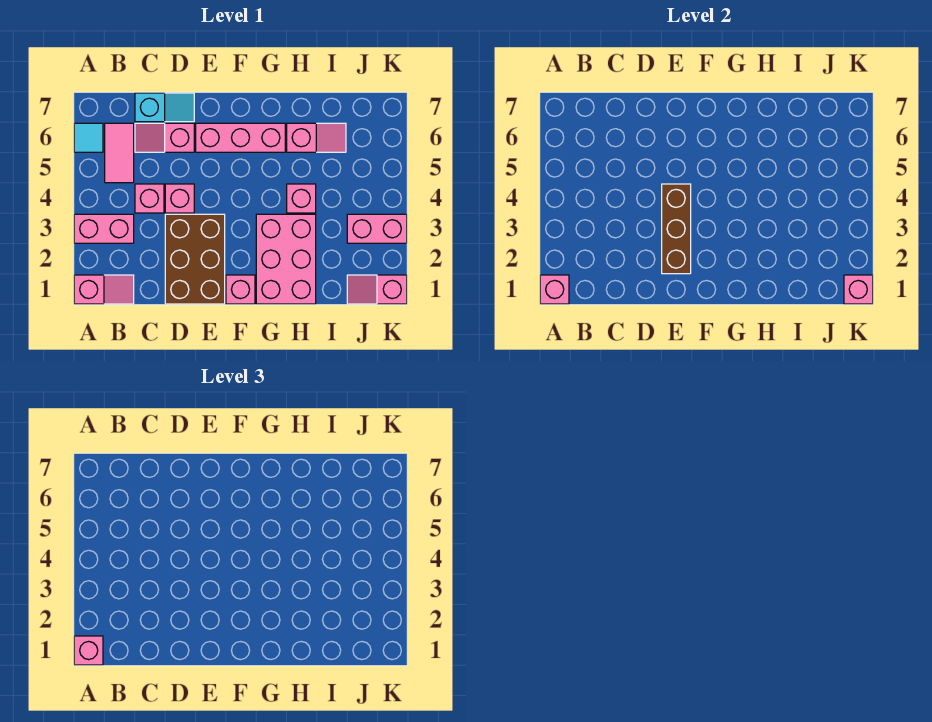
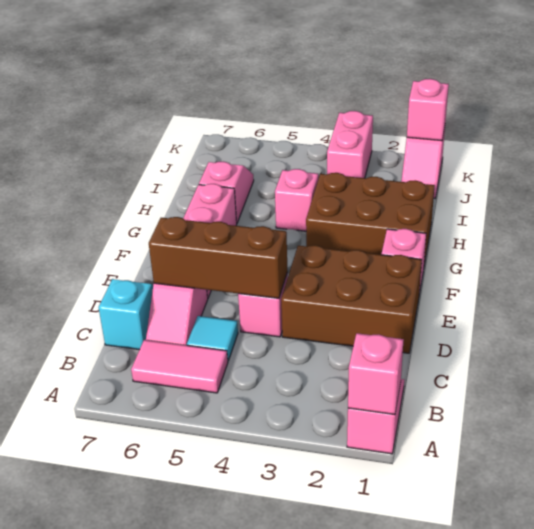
pink brick A1 level 3 -> none
pink brick A3:B3 level 1 -> none
cyan tile A6 level 1 -> cyan tile C5 level 1
pink brick C4 level 1 -> none
brown brick E2:E4 level 2 -> brown brick D4:D6 level 2
pink brick G1:H3 level 1 -> brown brick G1:H3 level 1

